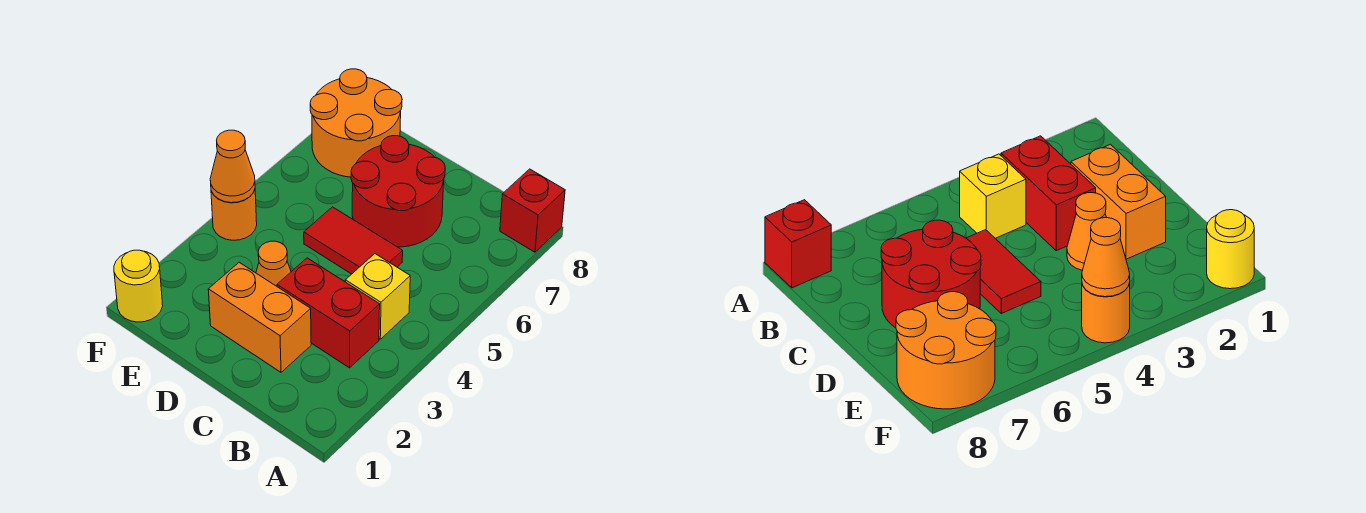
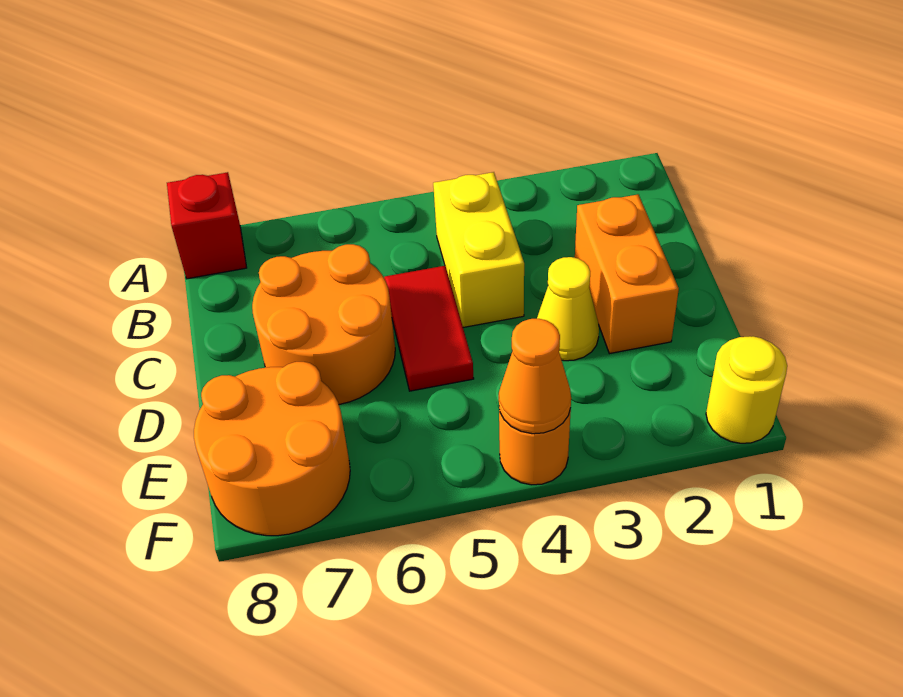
red brick B3:C3 level 1 -> none
yellow brick B4 level 1 -> yellow brick B4:C4 level 1
red round brick C6:D7 level 1 -> orange round brick C6:D7 level 1
orange cone D3 level 1 -> yellow cone D3 level 1

